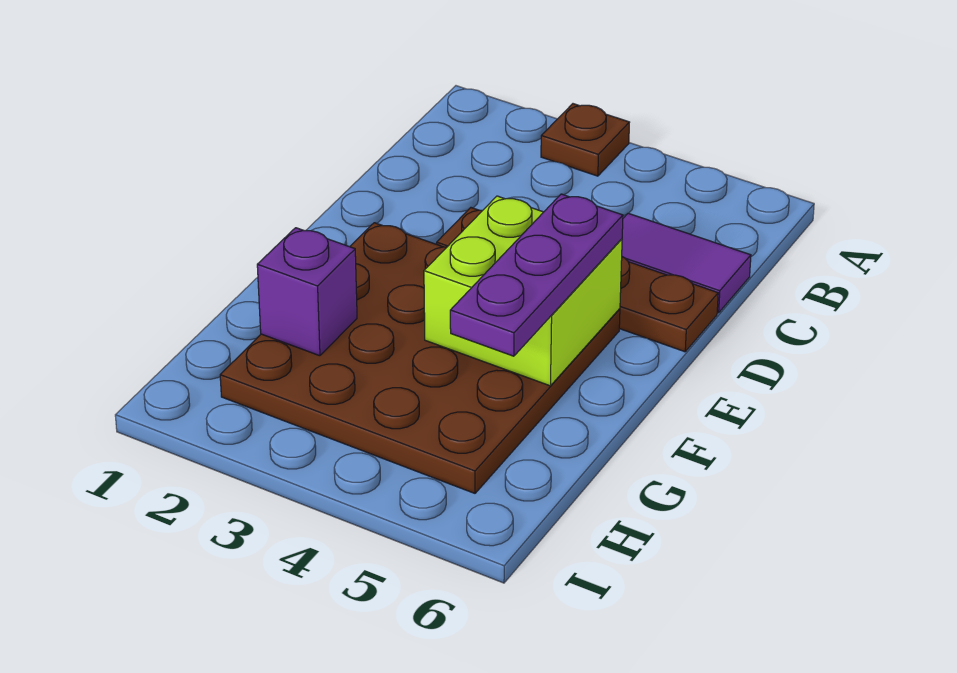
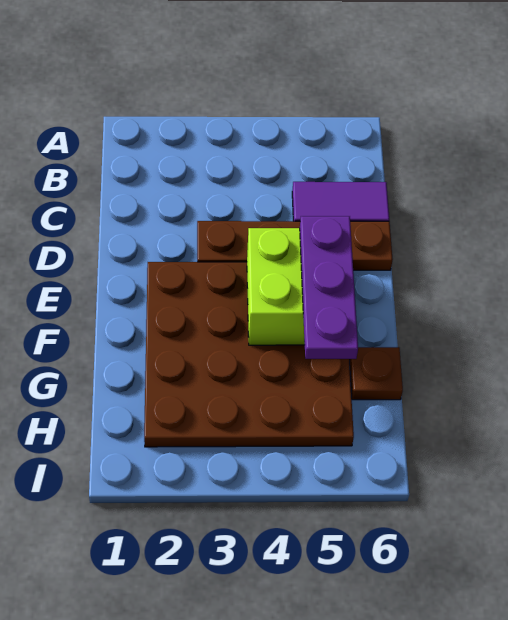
brown plate A3 level 1 -> brown plate G6 level 1
purple brick G2 level 2 -> none

